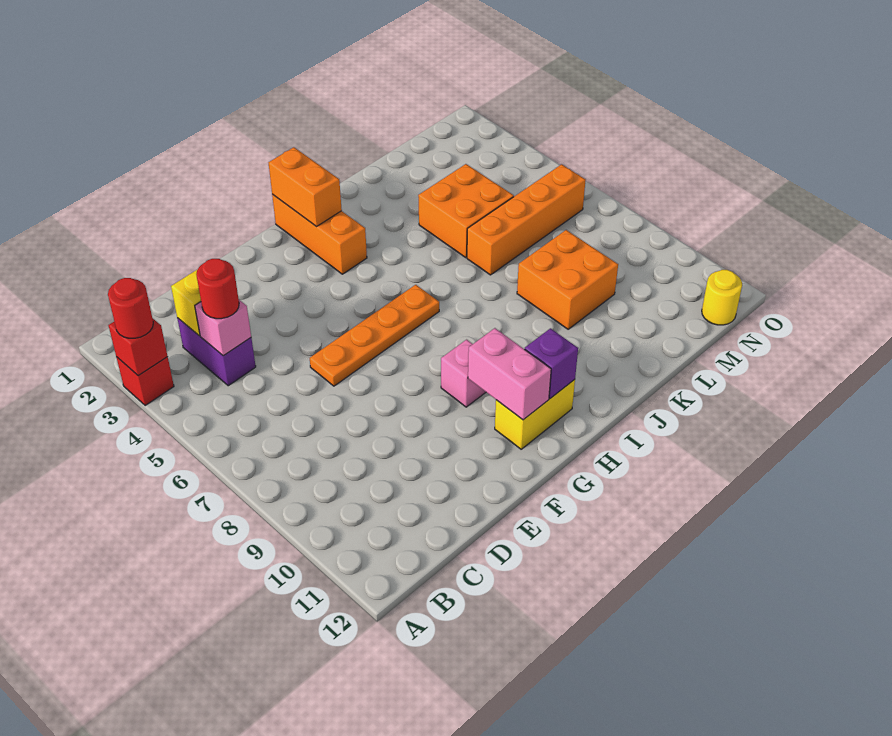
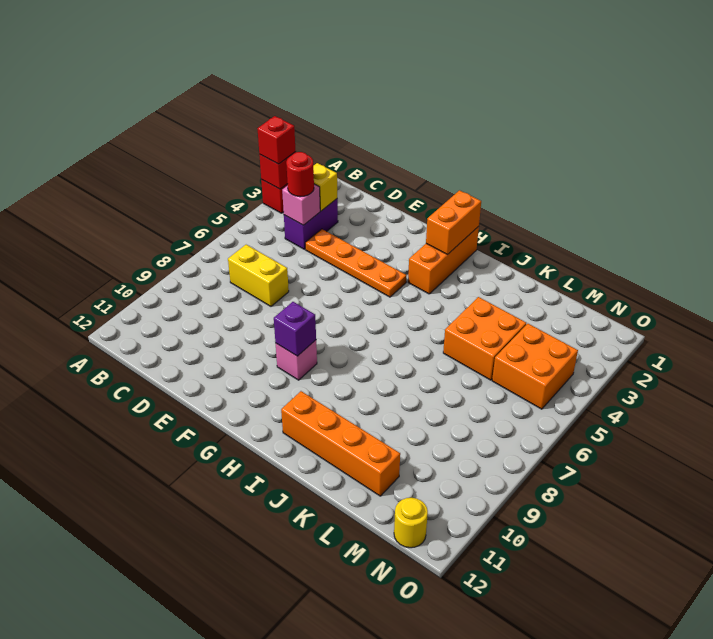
red round brick A3 level 3 -> red brick A3 level 3
orange plate E6:H6 level 1 -> orange plate D4:G4 level 1
pink brick G10:G11 level 2 -> none
yellow brick G11:H11 level 1 -> yellow brick C7:D7 level 1
purple brick H11 level 2 -> purple brick G9 level 2
orange brick K6:N6 level 1 -> orange brick I11:L11 level 1
orange brick K8:L9 level 1 -> orange brick M4:N5 level 1

